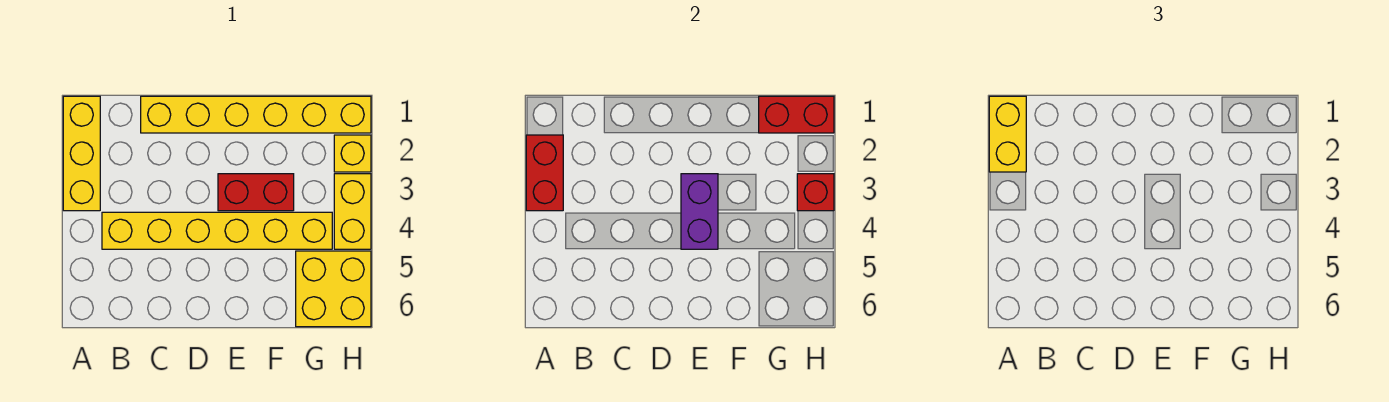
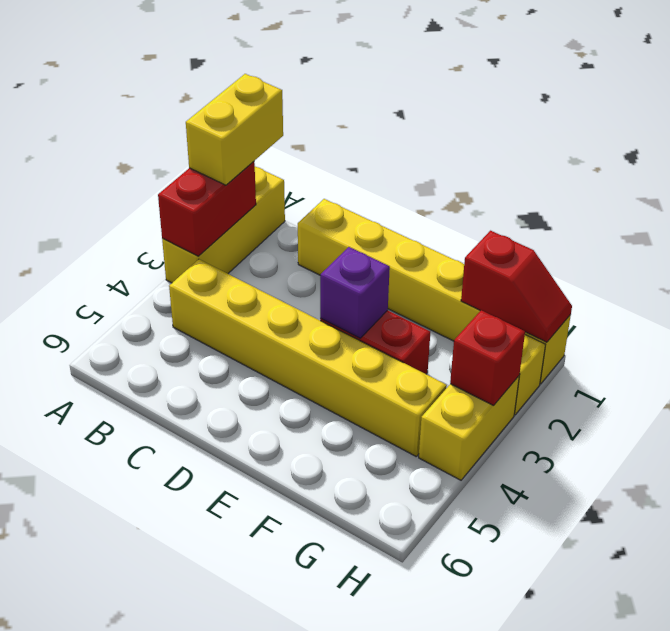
purple brick E3:E4 level 2 -> purple brick E3 level 2
red brick G1:H1 level 2 -> red slope G1:H1 level 2 top G
yellow brick G5:H6 level 1 -> none

